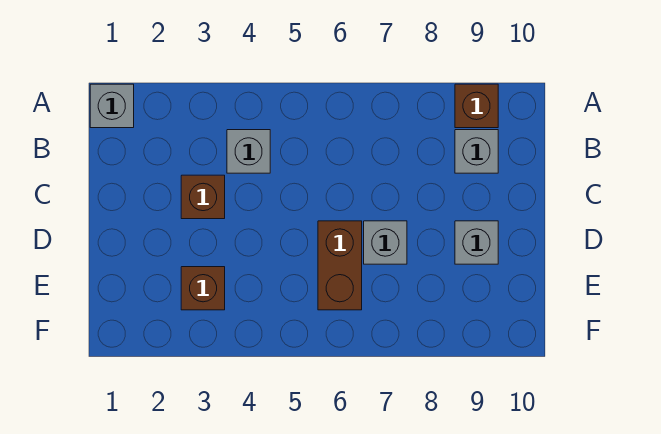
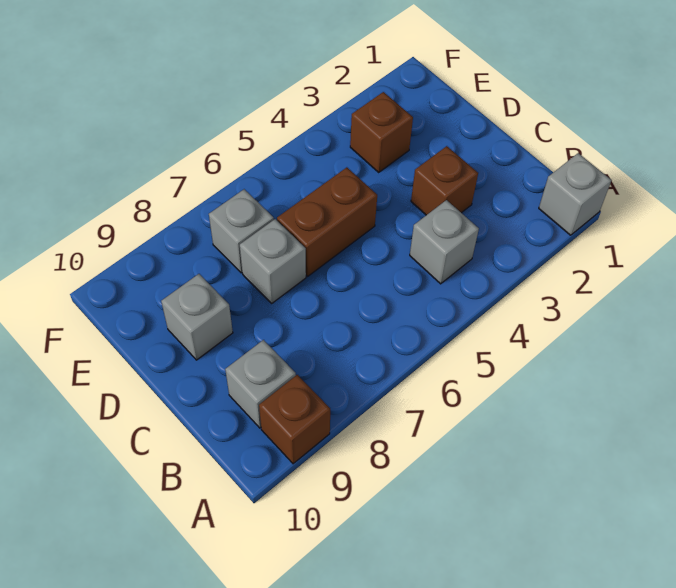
brown brick D6:E6 level 1 -> brown brick D5:D6 level 1
none -> grey brick E7 level 1

